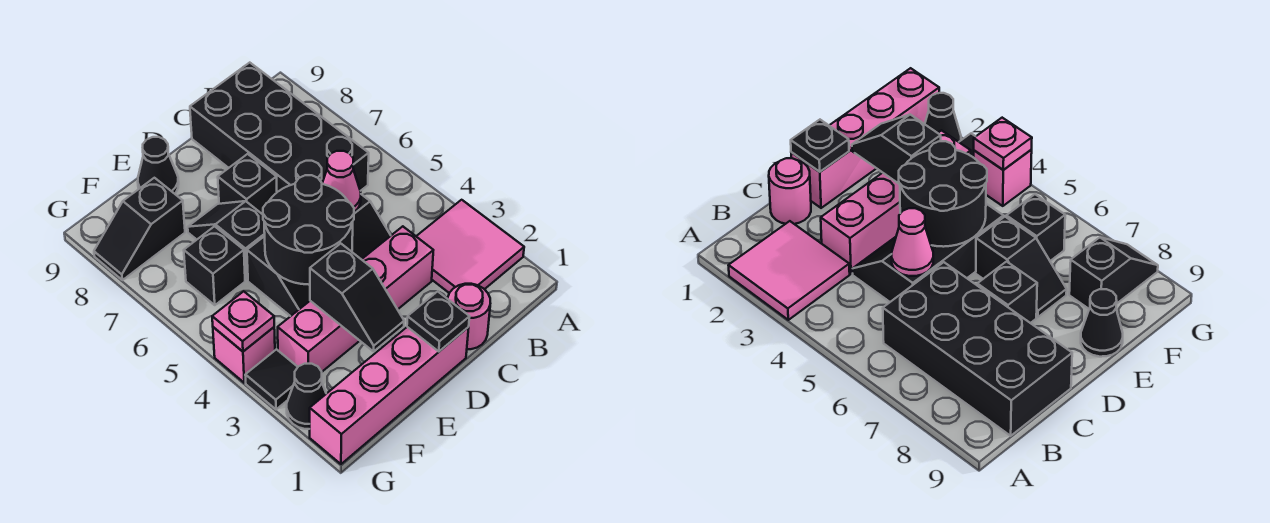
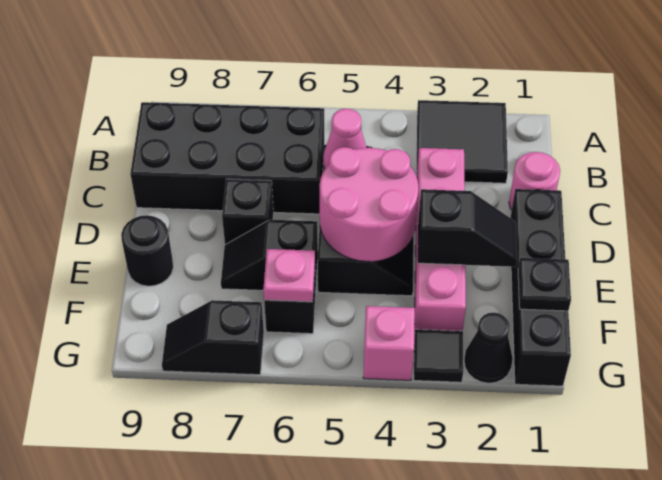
pink tile A2:B3 level 1 -> black tile A2:B3 level 1
pink brick D1:G1 level 1 -> black brick D1:G1 level 1
black plate D1 level 2 -> black plate F1 level 2
black round brick D4:E5 level 2 -> pink round brick D4:E5 level 2
black cone E9 level 1 -> black round brick E9 level 1
black slope F8:G8 level 1 top F -> black slope G7:G8 level 1 top 7
pink plate G4 level 2 -> pink plate F6 level 2

